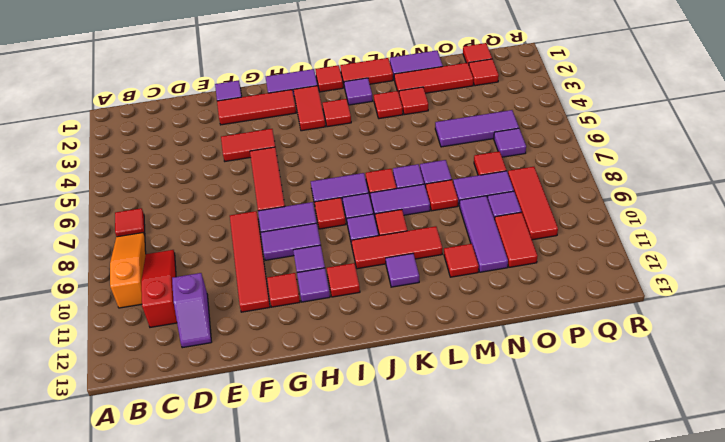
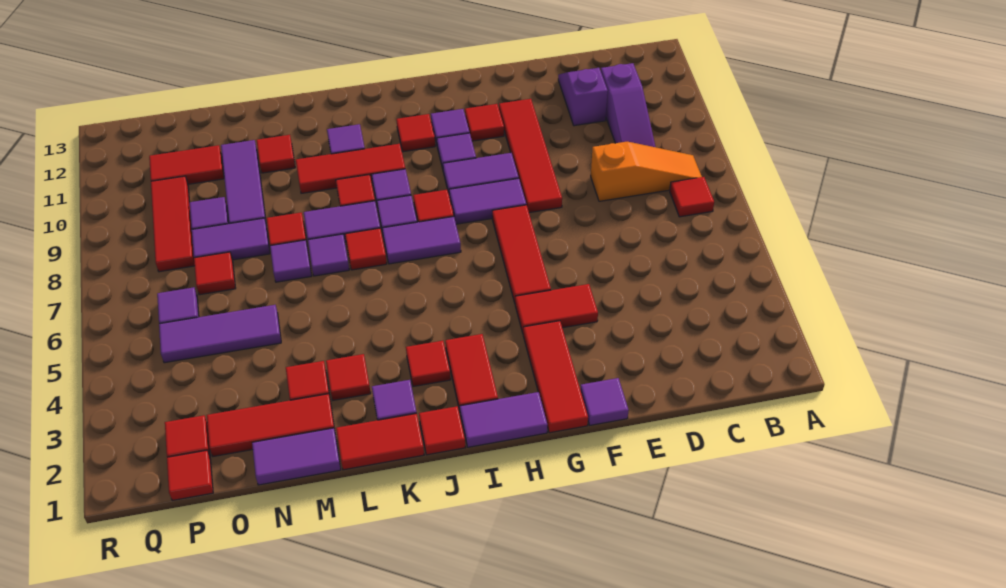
orange slope B8:B10 level 1 top 10 -> orange slope B8:D8 level 1 top D
red slope C9:C11 level 1 top 11 -> purple slope C9:C11 level 1 top 11
red tile F2:H2 level 1 -> red tile G1:G3 level 1
red tile O10:O11 level 1 -> red tile O11:P11 level 1

